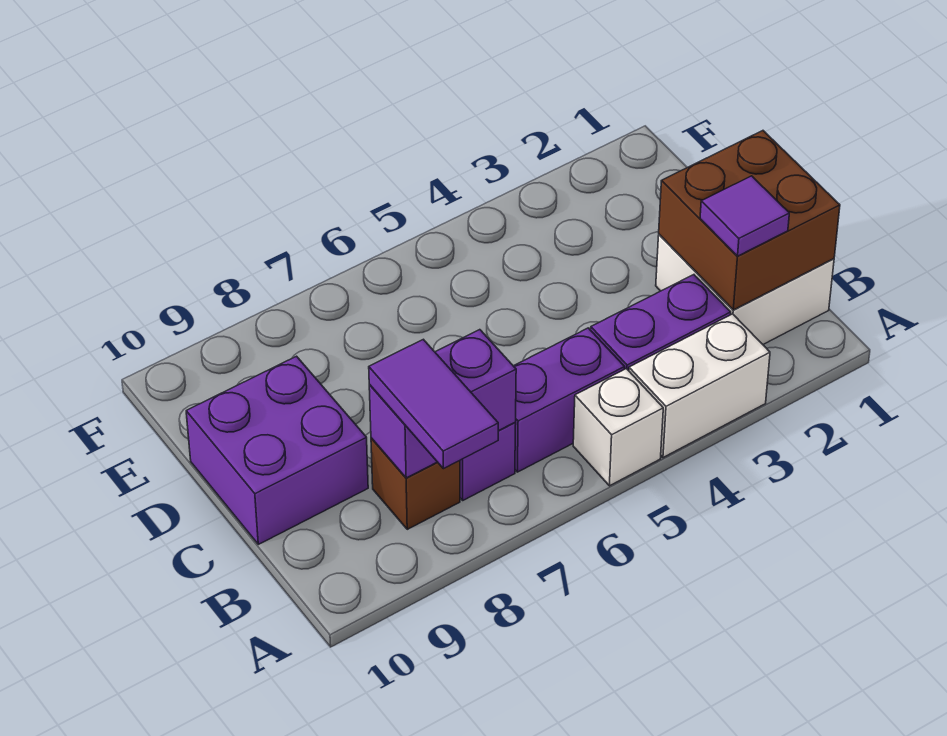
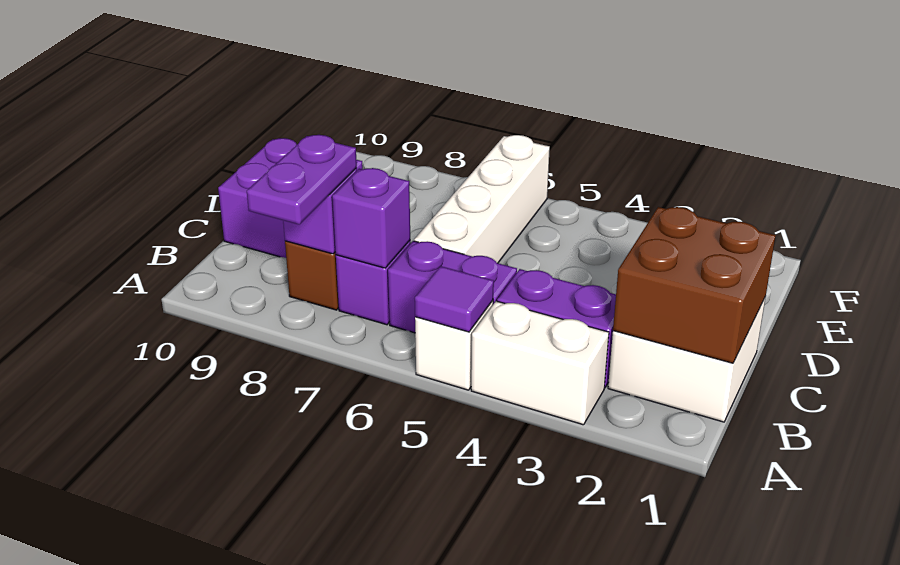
purple tile A8:B8 level 3 -> purple plate A8:B8 level 3
purple tile B2 level 3 -> purple tile A5 level 2
none -> white brick C6:F6 level 1

